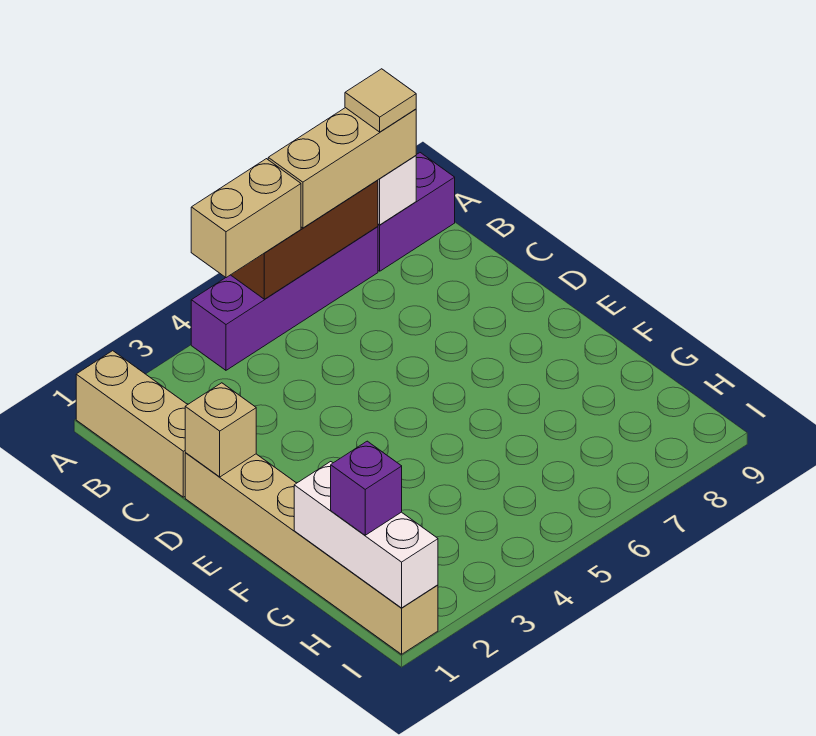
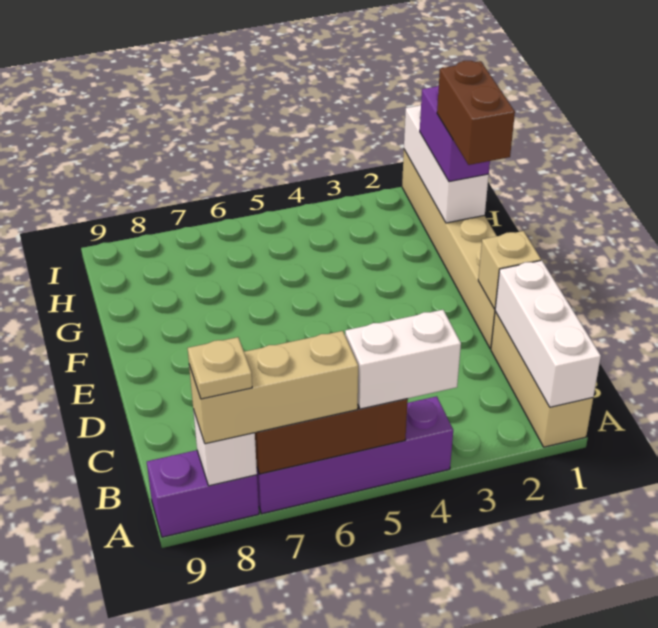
none -> white brick A1:C1 level 2
tan brick A4:A5 level 3 -> white brick A4:A5 level 3
tan tile A8 level 4 -> tan plate A8 level 4
none -> brown brick F1:G1 level 4
purple brick H1 level 3 -> purple brick G1:H1 level 3

